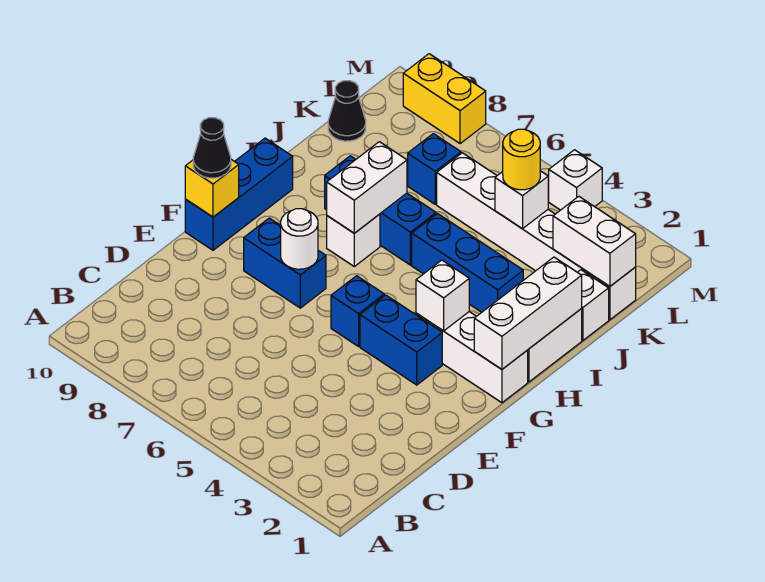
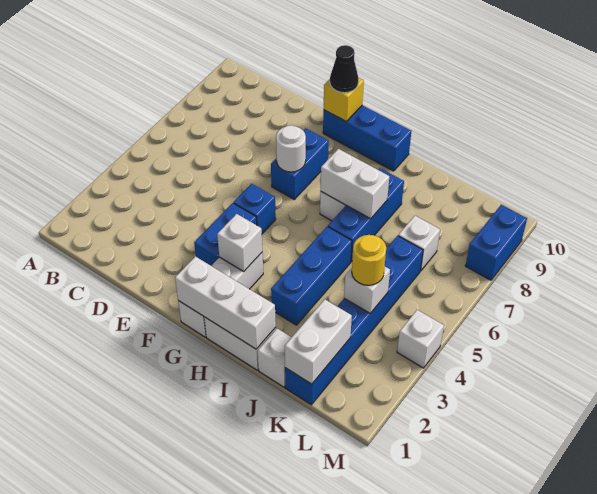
white brick K1:K6 level 1 -> blue brick K1:K6 level 1
blue brick K7 level 1 -> white brick K7 level 1
black cone K10 level 1 -> none
yellow brick M8:M9 level 1 -> blue brick M8:M9 level 1

